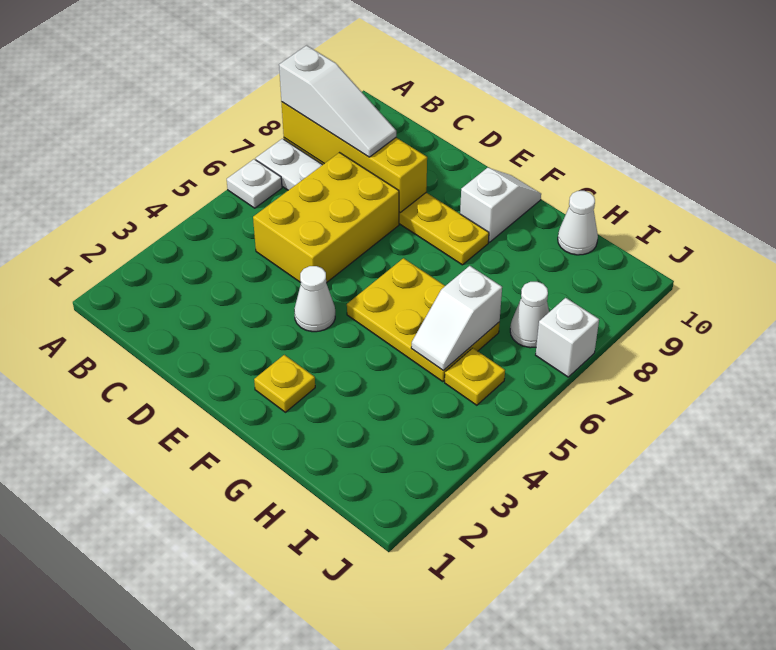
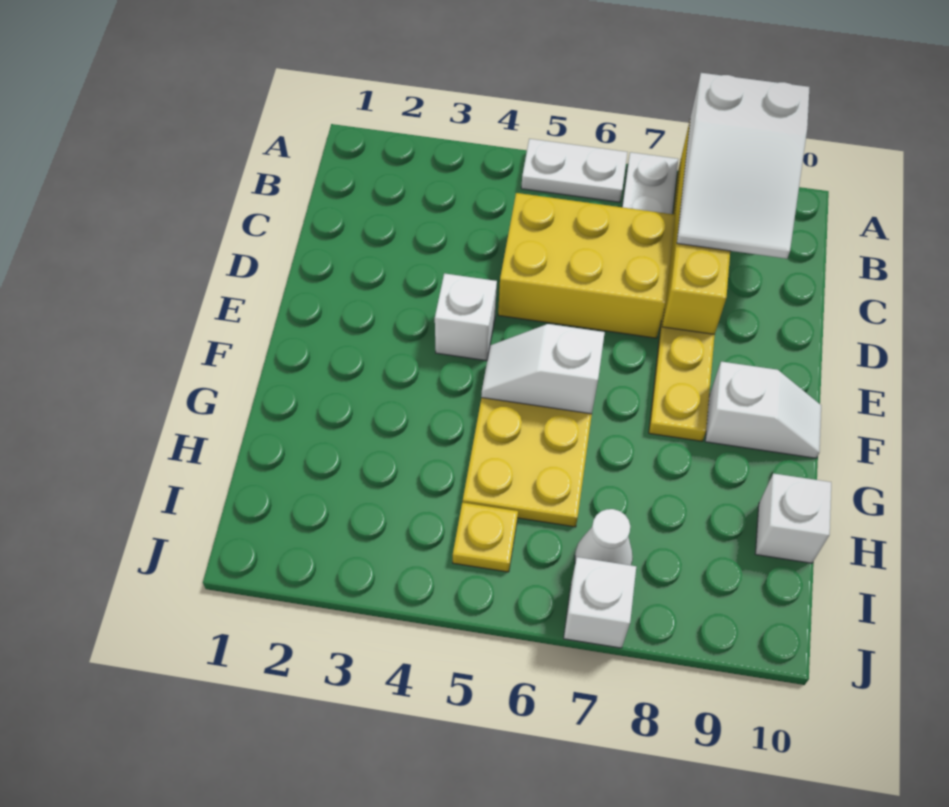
white plate A6 level 1 -> white plate A5:A6 level 1
white slope A8:C8 level 3 top A -> white slope A8:C9 level 3 top A
white cone E4 level 1 -> white brick E4 level 1
yellow plate F2 level 1 -> none
white slope H5:H6 level 2 top 6 -> white slope F5:F6 level 2 top 6
white cone H10 level 1 -> white brick H10 level 1

